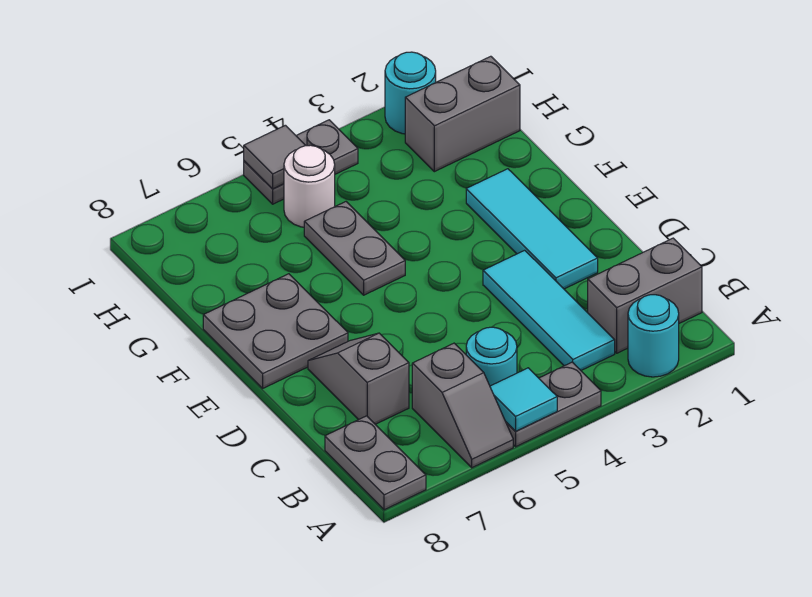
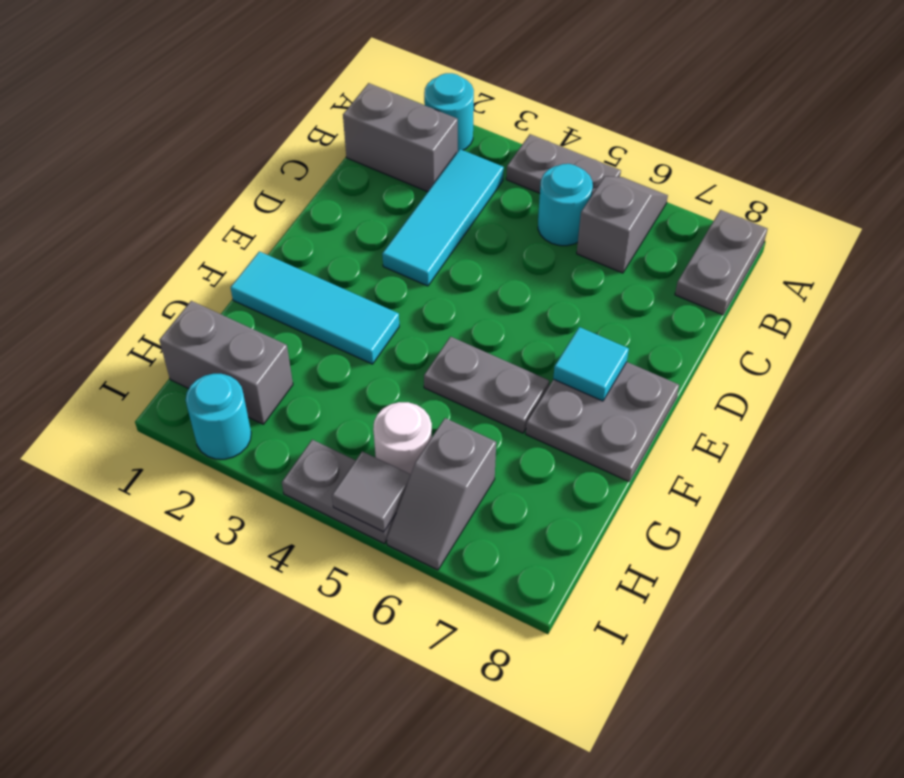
cyan tile A5 level 2 -> cyan tile E7 level 2
grey slope C7:D7 level 1 top C -> grey slope H6:I6 level 1 top H
cyan tile D2:F2 level 1 -> cyan tile F1:F3 level 1
grey plate F5:G5 level 1 -> grey plate F5:F6 level 1

